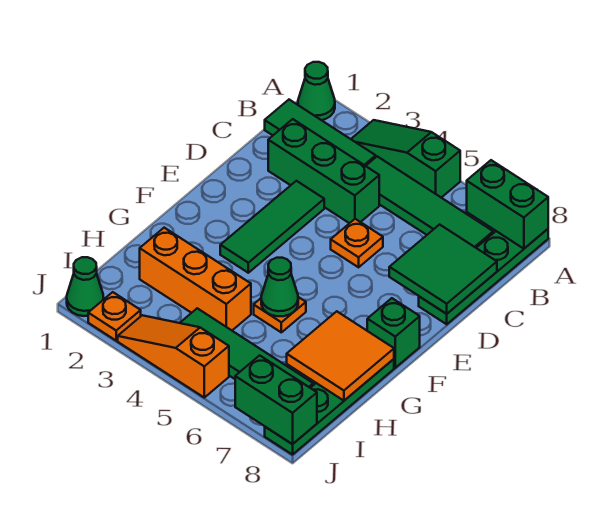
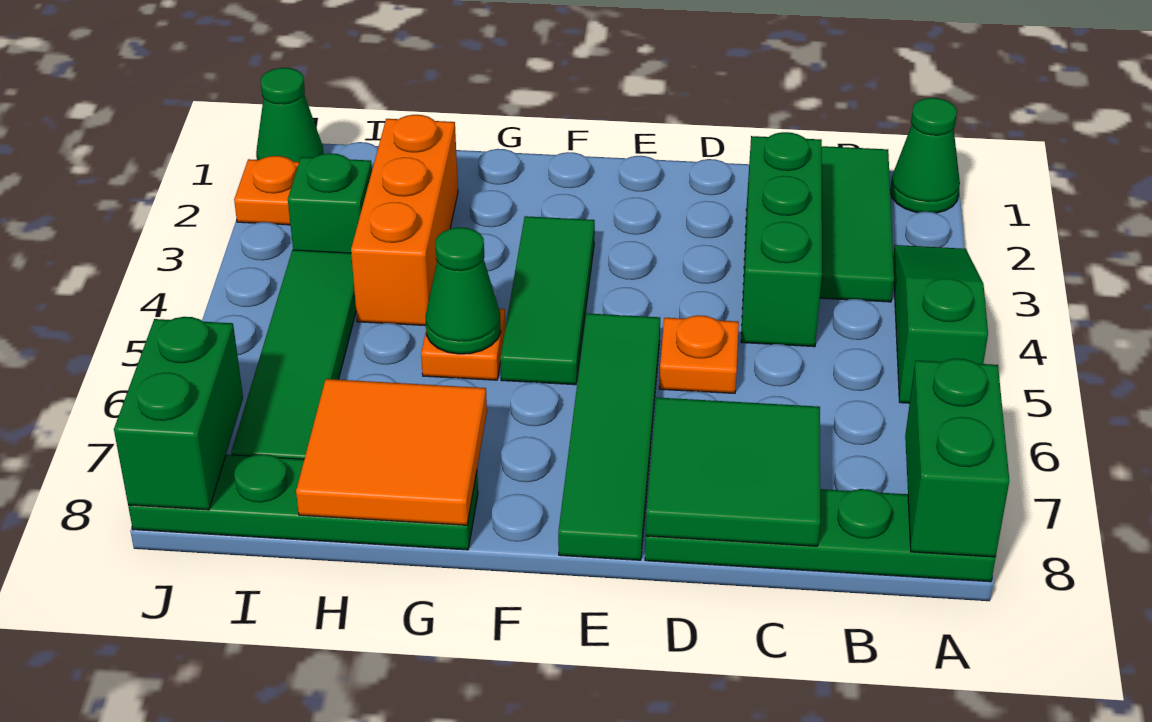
green tile B4:B7 level 1 -> green tile E5:E8 level 1
green tile D3:F3 level 1 -> green tile F3:F5 level 1
green brick F8 level 1 -> green brick I3 level 1
orange slope J3:J5 level 1 top 5 -> none

